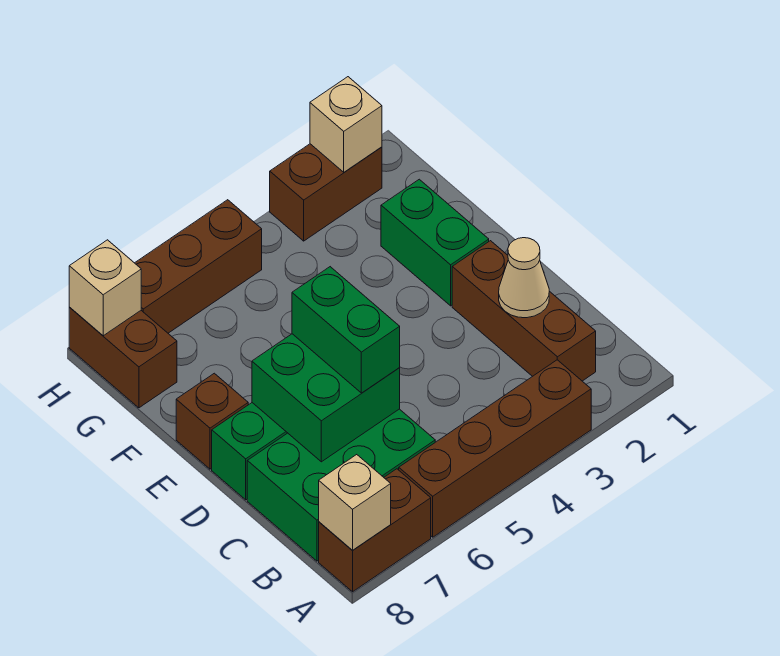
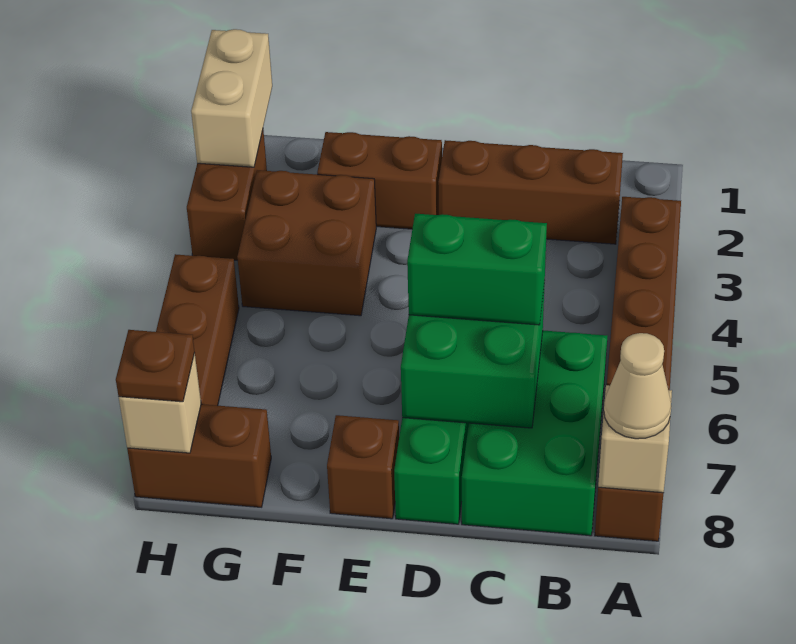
tan cone C2 level 2 -> tan cone A8 level 3
green brick E2:F2 level 1 -> brown brick E2:F2 level 1
none -> brown brick F3:G4 level 1
tan brick H2 level 2 -> tan brick H1:H2 level 2
none -> brown plate H8 level 3

